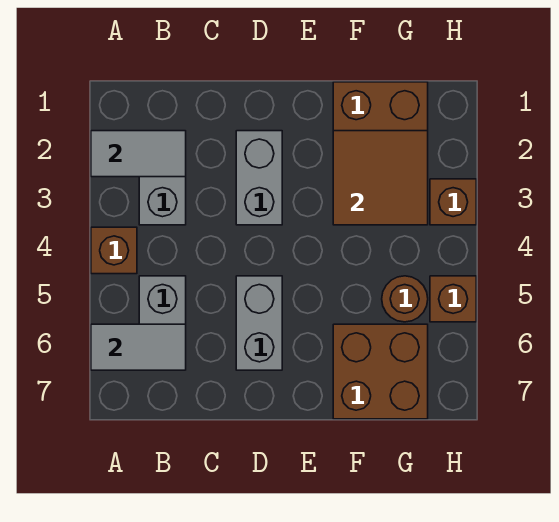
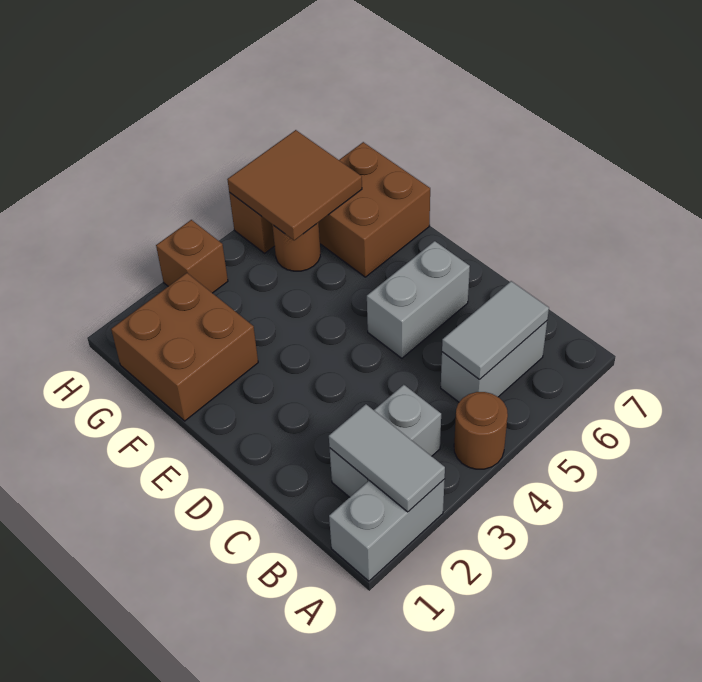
brown brick A4 level 1 -> brown round brick A4 level 1
grey tile A6:B6 level 2 -> grey tile B5:B6 level 2
grey brick D2:D3 level 1 -> grey brick A1:A2 level 1
brown tile F2:G3 level 2 -> brown tile G5:H6 level 2

